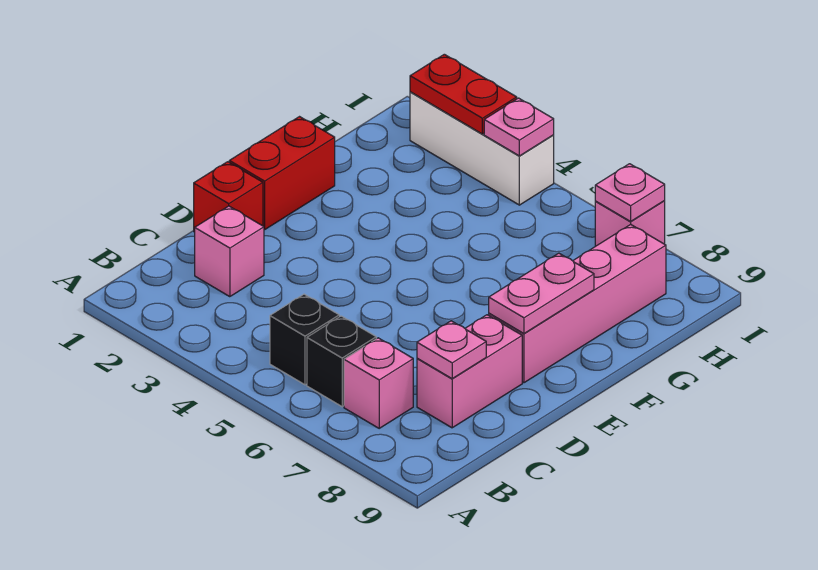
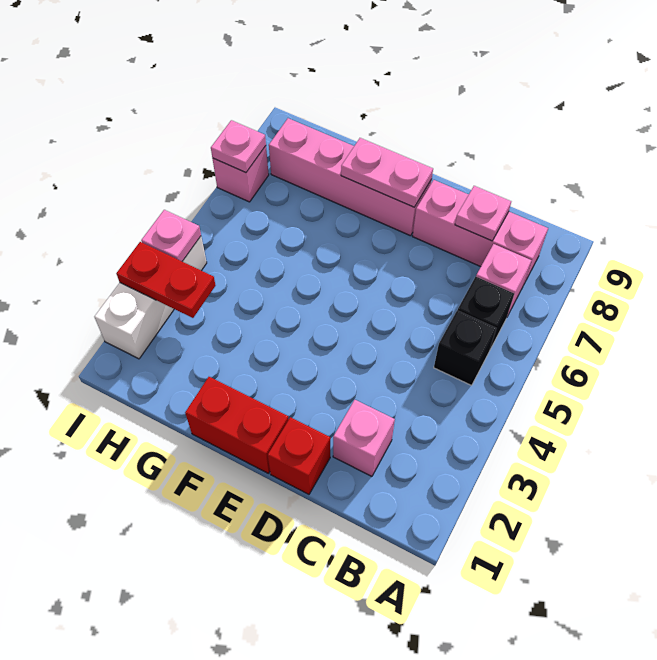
pink brick C8:D8 level 1 -> pink brick B8:D8 level 1
red plate I2:I3 level 2 -> red plate H3:I3 level 2

